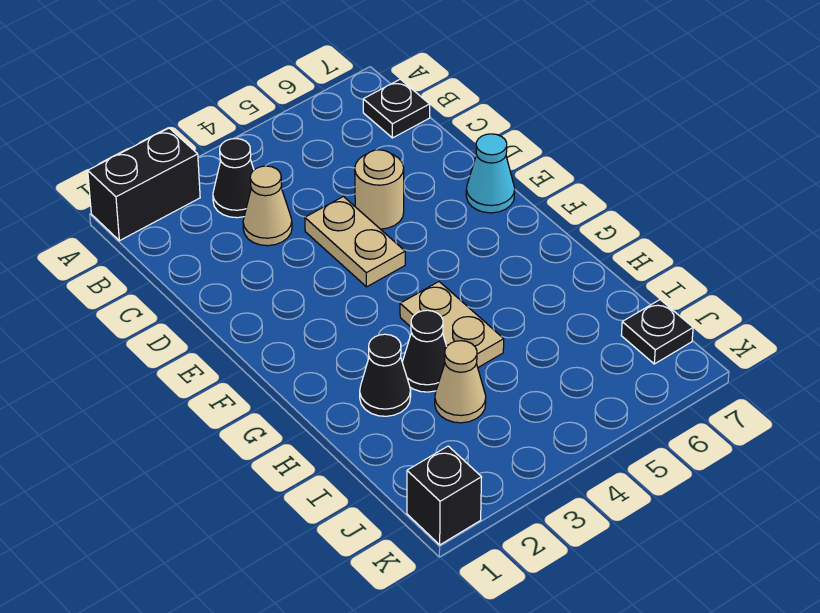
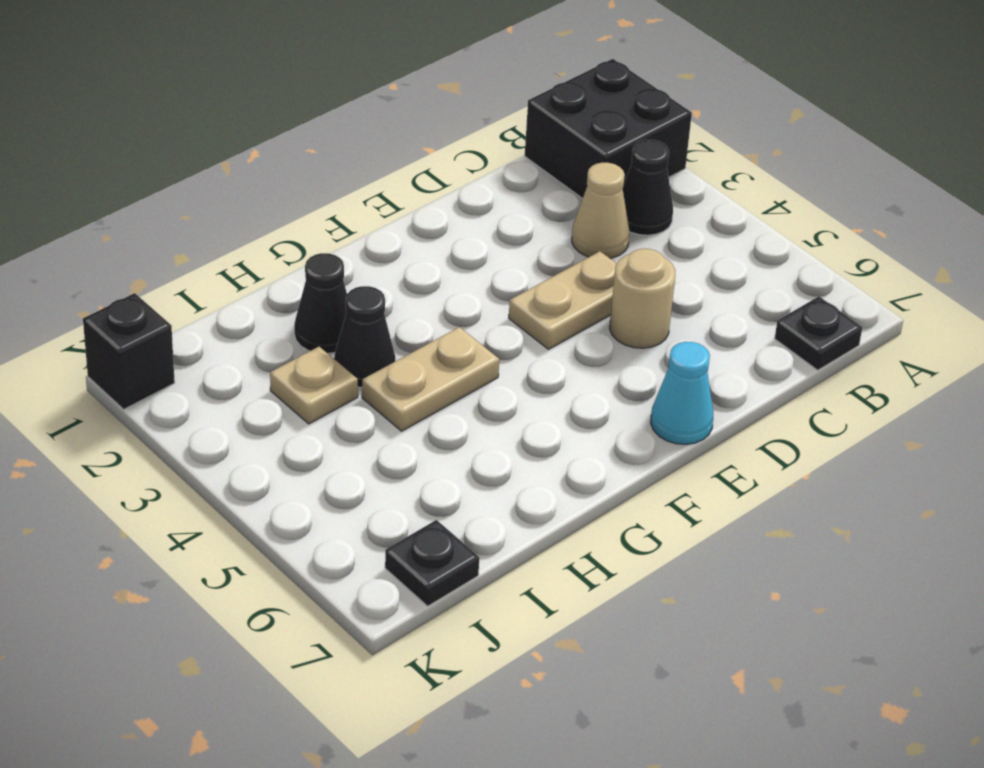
black brick A1:A2 level 1 -> black brick A1:B2 level 1
tan cone I3 level 1 -> tan plate I3 level 1

